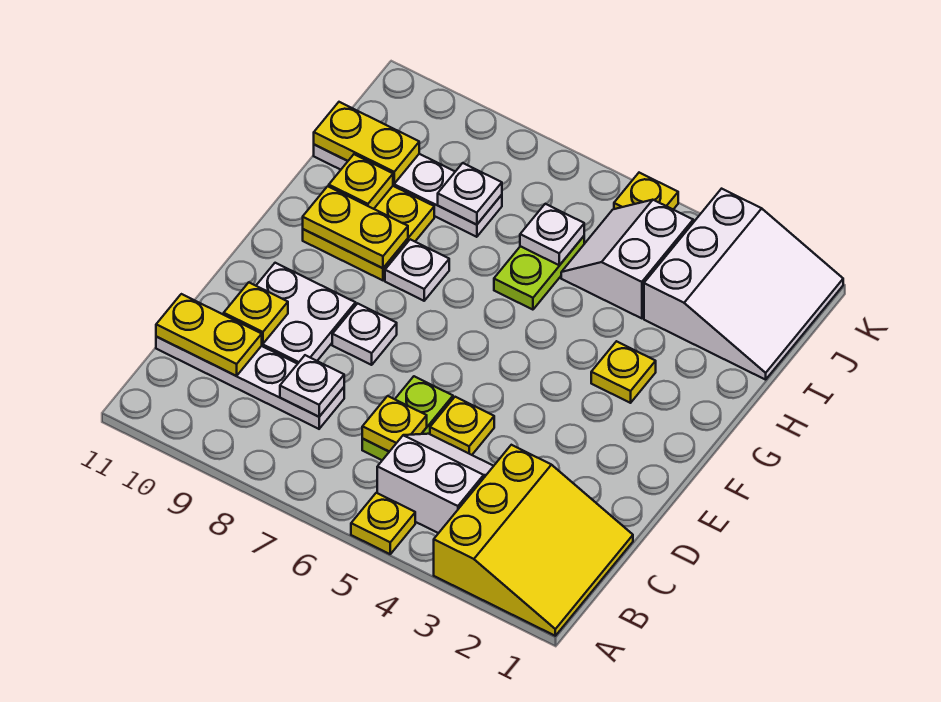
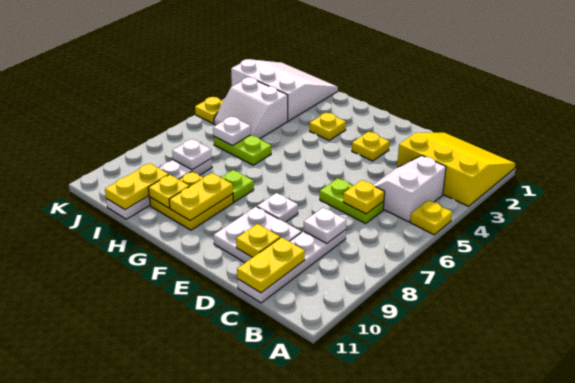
yellow plate D5 level 1 -> yellow plate E3 level 1
white plate G8 level 1 -> lime plate G8 level 1

